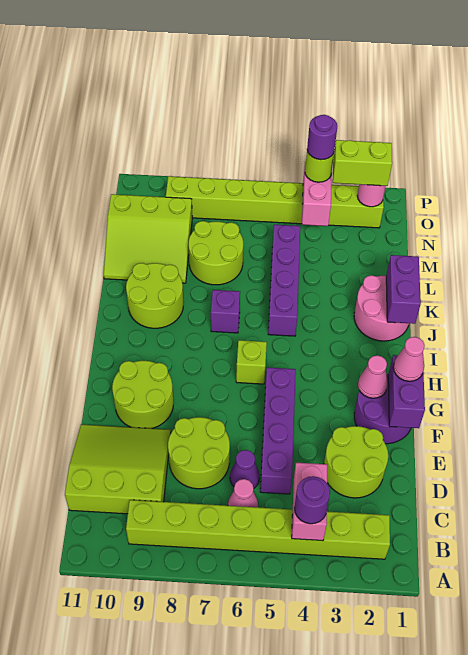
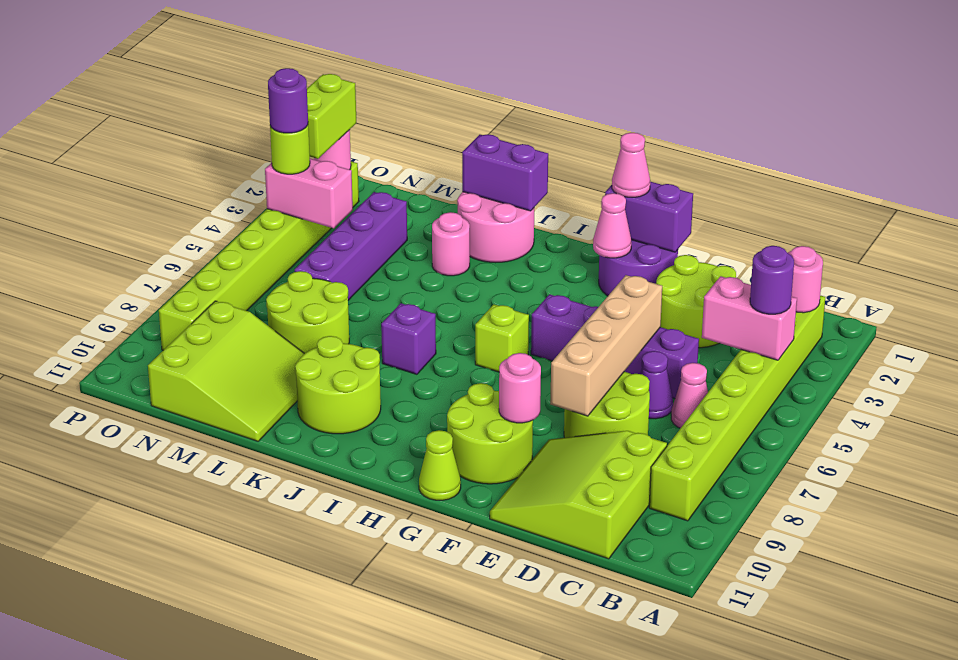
none -> pink round brick B2 level 2
none -> tan brick E5:E8 level 2
none -> pink round brick F9 level 2
none -> lime cone G11 level 1
purple brick J5:M5 level 1 -> purple brick M3:M6 level 1
none -> pink round brick K3 level 1

